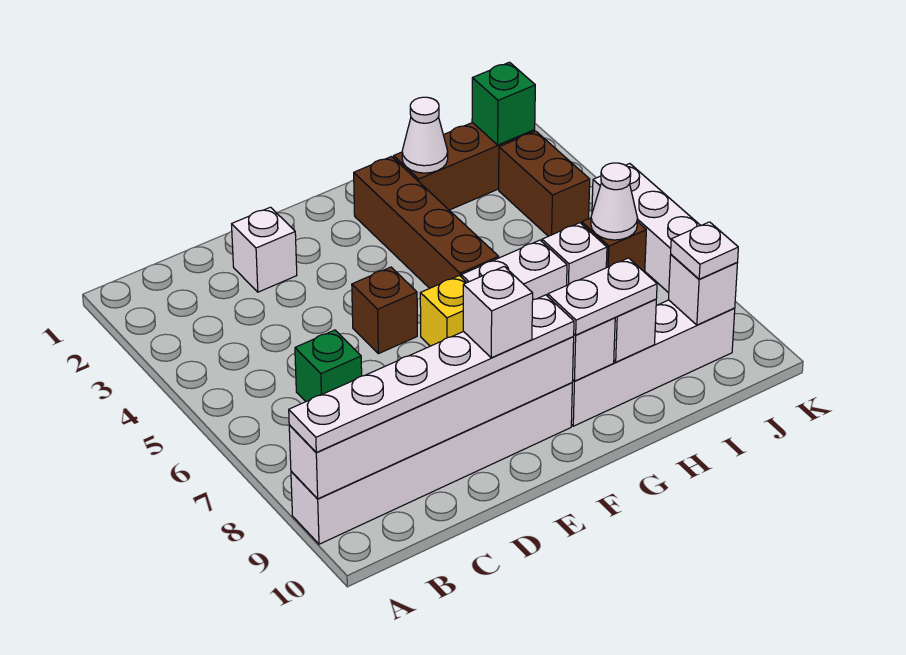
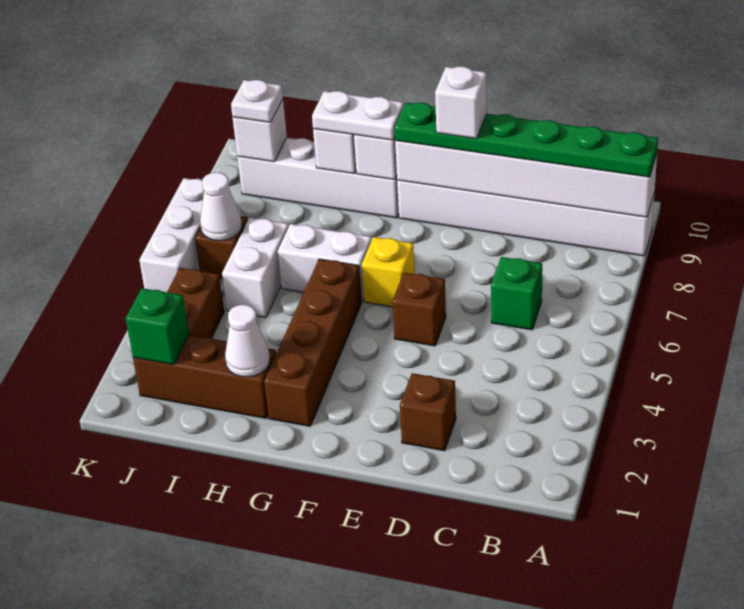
white plate A9:F9 level 3 -> green plate A9:F9 level 3
white brick D2 level 1 -> brown brick D2 level 1
white brick I6 level 1 -> white brick I5:I6 level 1

